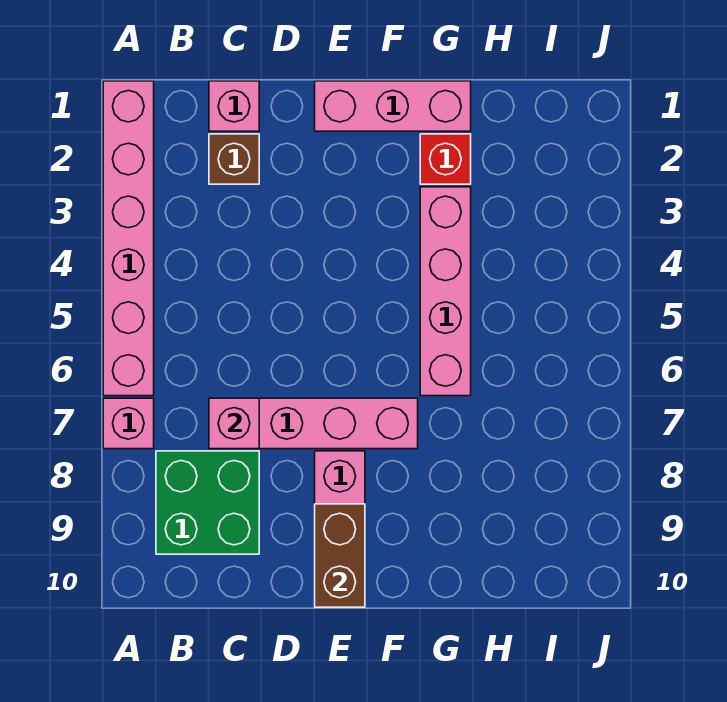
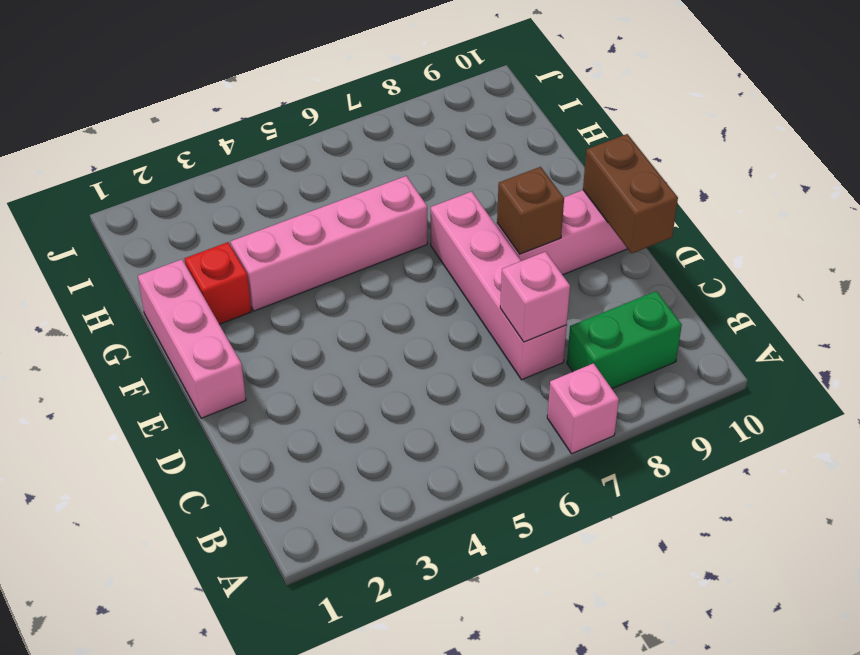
pink brick A1:A6 level 1 -> none
green brick B8:C9 level 1 -> green brick B8:B9 level 1
pink brick C1 level 1 -> none
brown brick C2 level 1 -> brown brick E8 level 2
brown brick E9:E10 level 2 -> brown brick D10:E10 level 2

